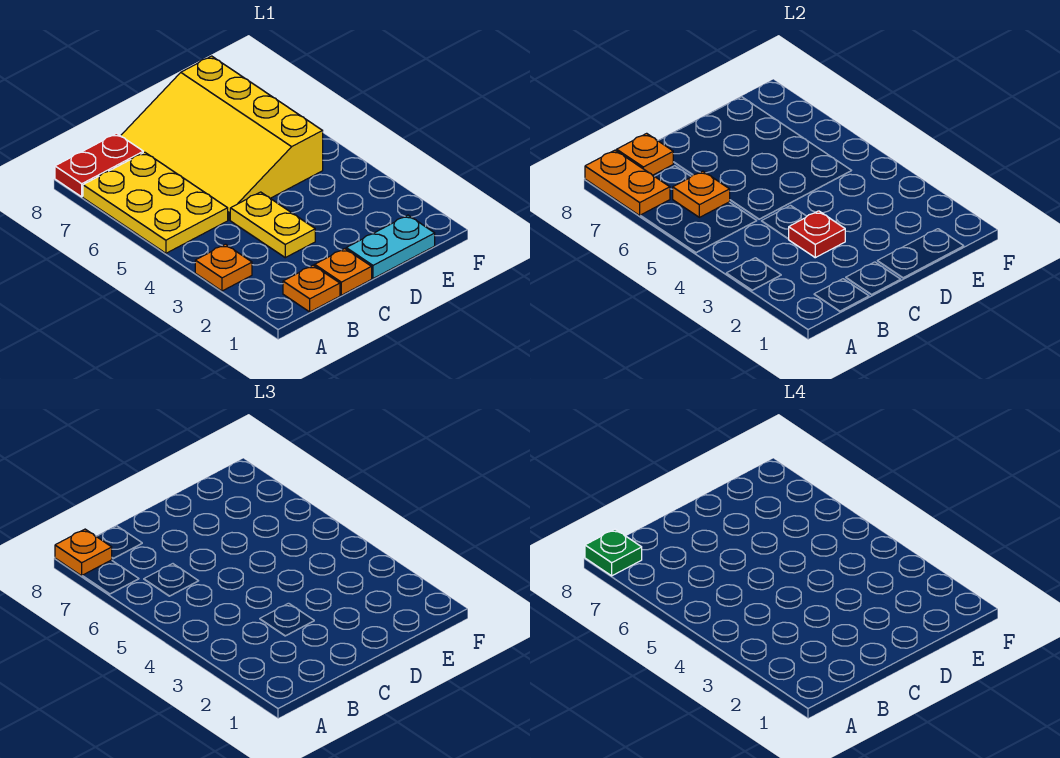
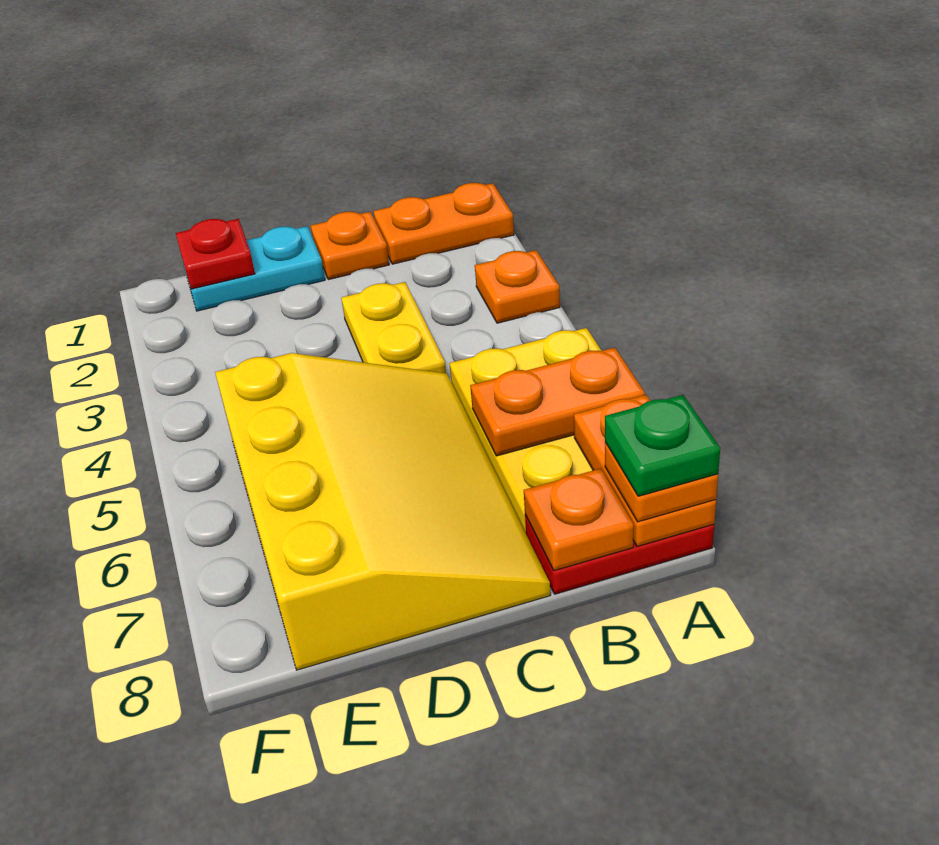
orange plate B1 level 1 -> orange plate A1:B1 level 1
orange plate B6 level 2 -> orange plate A6:B6 level 2
red plate C3 level 2 -> red plate E1 level 2

